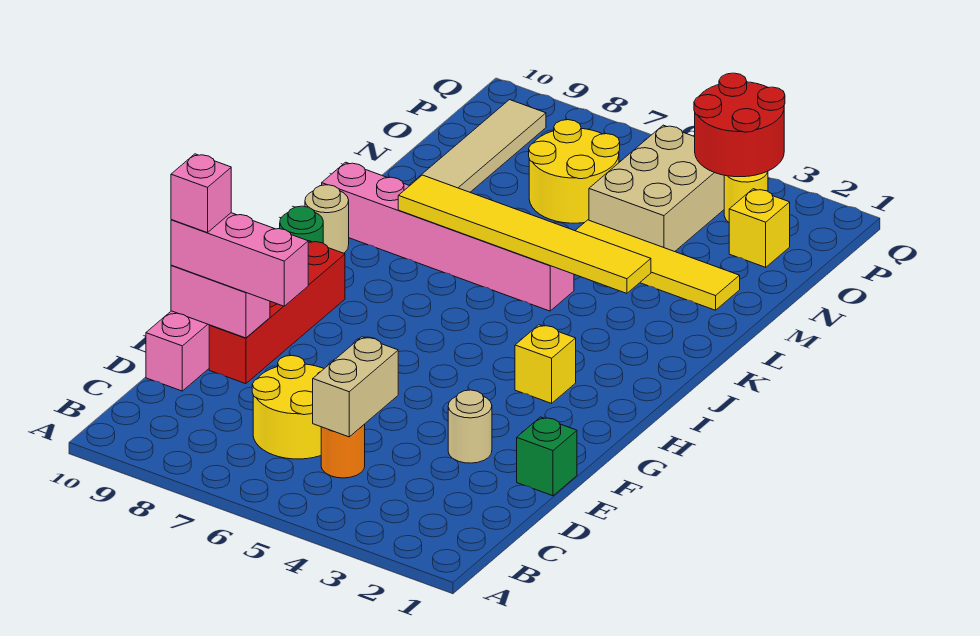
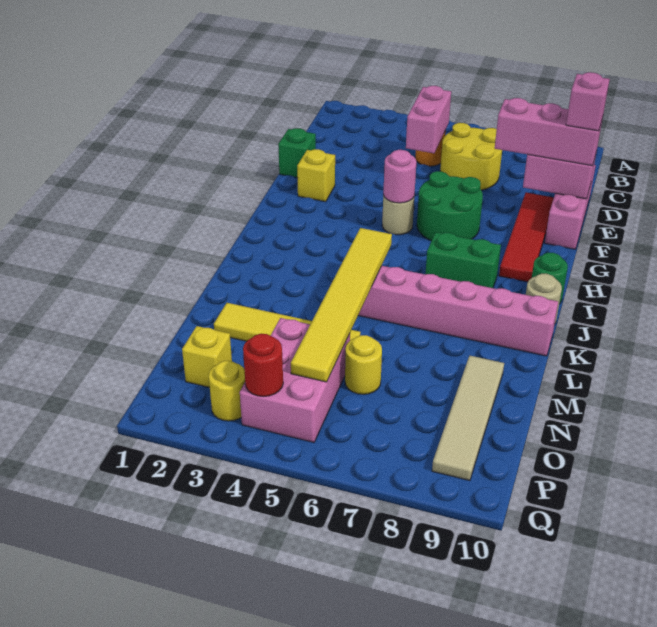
tan brick C5:D5 level 2 -> pink brick C5:D5 level 2
tan round brick E3 level 1 -> tan round brick G5 level 1
red brick E9:H9 level 1 -> red tile E9:H9 level 1
none -> green round brick F6:G7 level 1
none -> pink round brick G5 level 2
yellow brick H3 level 1 -> yellow brick F2 level 1
none -> green brick I7:I8 level 1
yellow tile K3:K8 level 2 -> yellow tile J5:O5 level 2
tan brick N4:P5 level 1 -> pink brick N4:P5 level 1
yellow round brick N6:O7 level 1 -> yellow round brick N6 level 1
red round brick P3:Q4 level 2 -> red round brick P4 level 2

